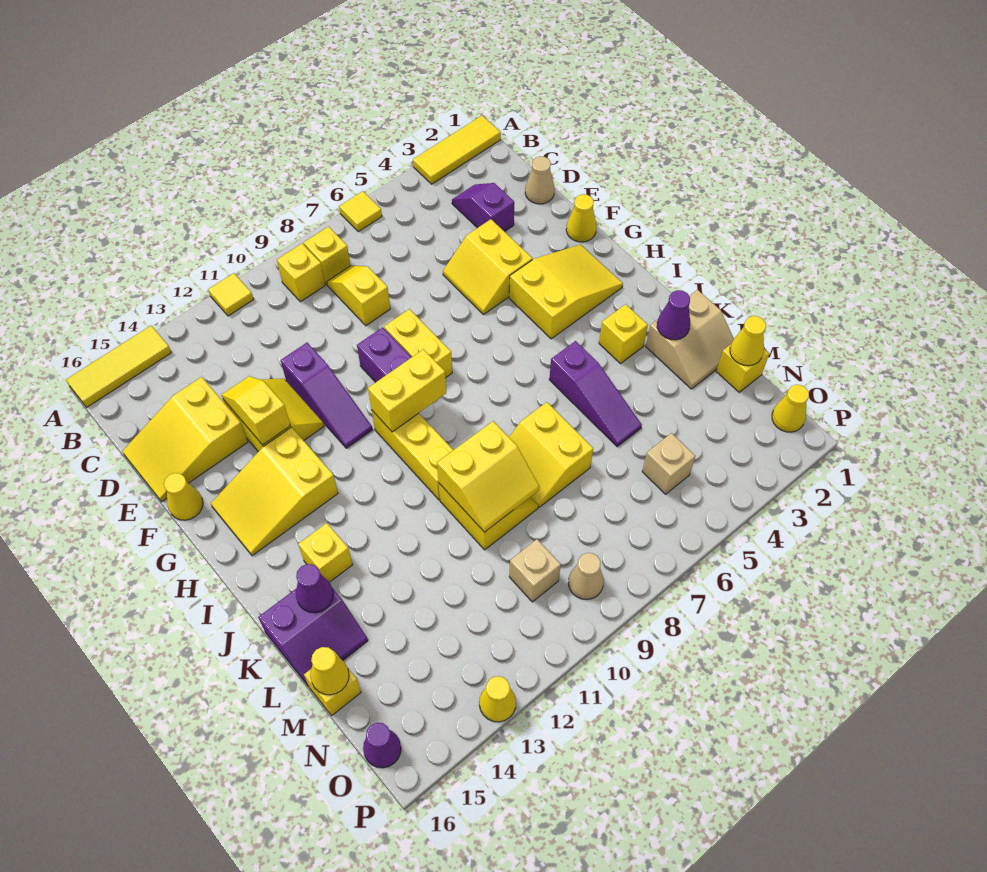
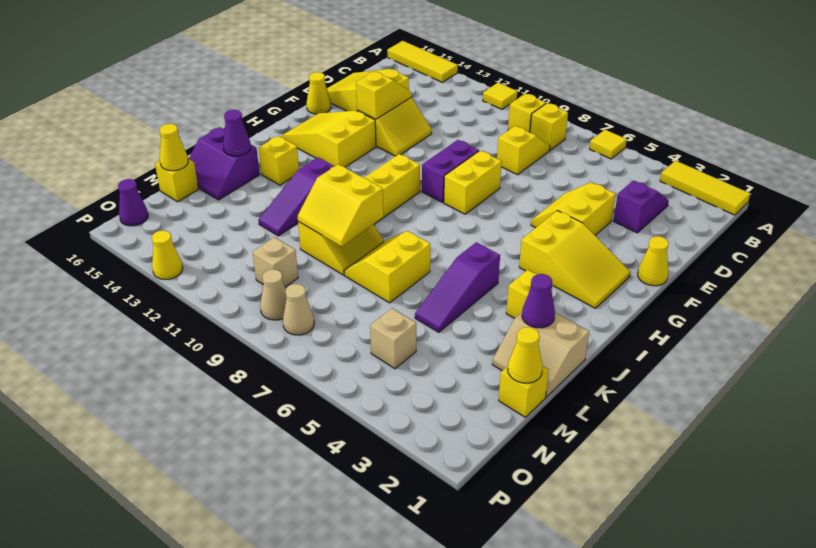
tan cone D1 level 1 -> tan cone O8 level 1
purple slope E11:G11 level 1 top E -> purple slope J12:L12 level 1 top J
yellow brick H9:H10 level 2 -> none
yellow cone O1 level 1 -> none

